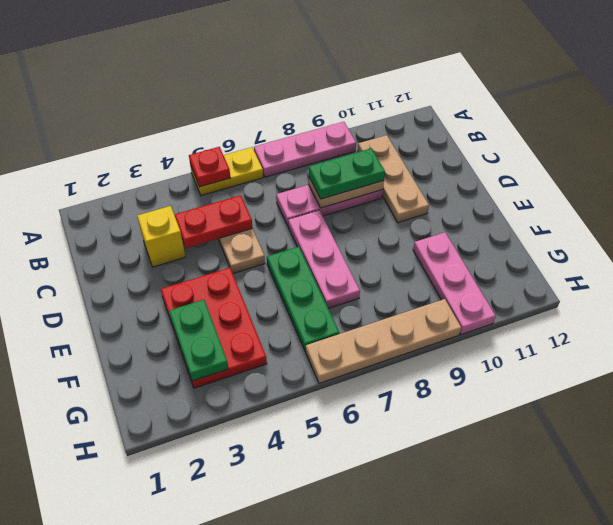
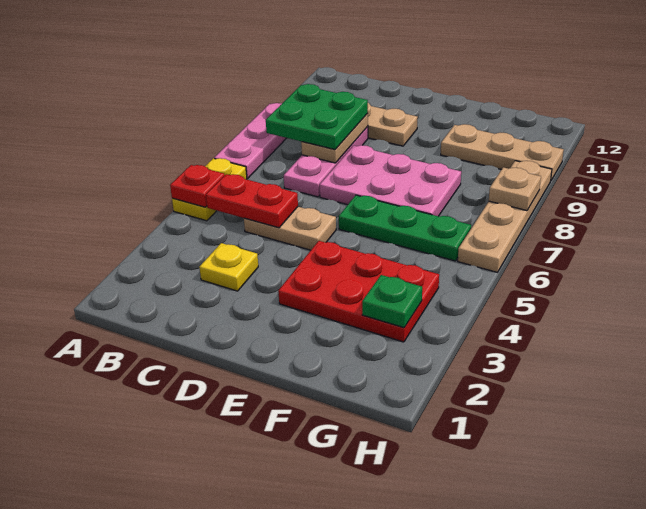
yellow brick C3 level 1 -> yellow plate C3 level 1
red plate C4:C5 level 2 -> red plate B5:C5 level 2
green plate C8:C9 level 3 -> green plate B8:C9 level 3
pink plate D7:F7 level 1 -> pink plate D7:F8 level 1
green plate F3:G3 level 2 -> green plate G3 level 2
pink plate F10:H10 level 1 -> tan plate F10:H10 level 1
none -> tan plate H8 level 2

